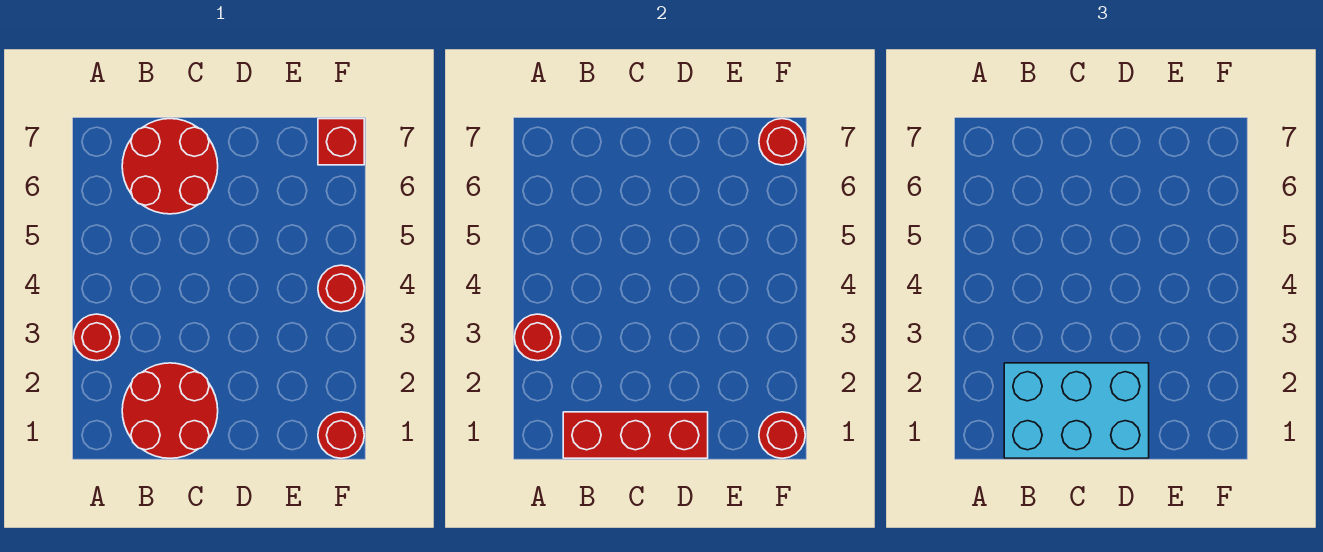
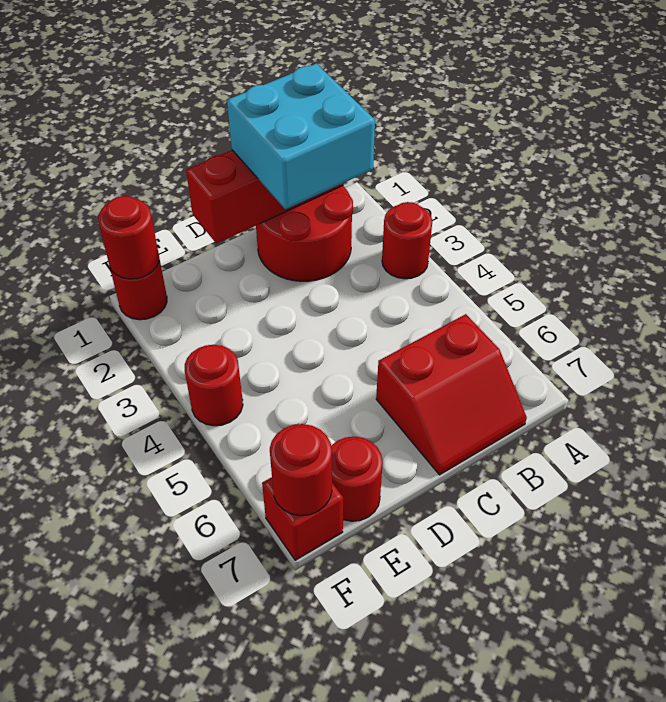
red round brick A3 level 2 -> red round brick E7 level 1
cyan brick B1:D2 level 3 -> cyan brick B1:C2 level 3
red round brick B6:C7 level 1 -> red slope B6:C7 level 1 top 6

